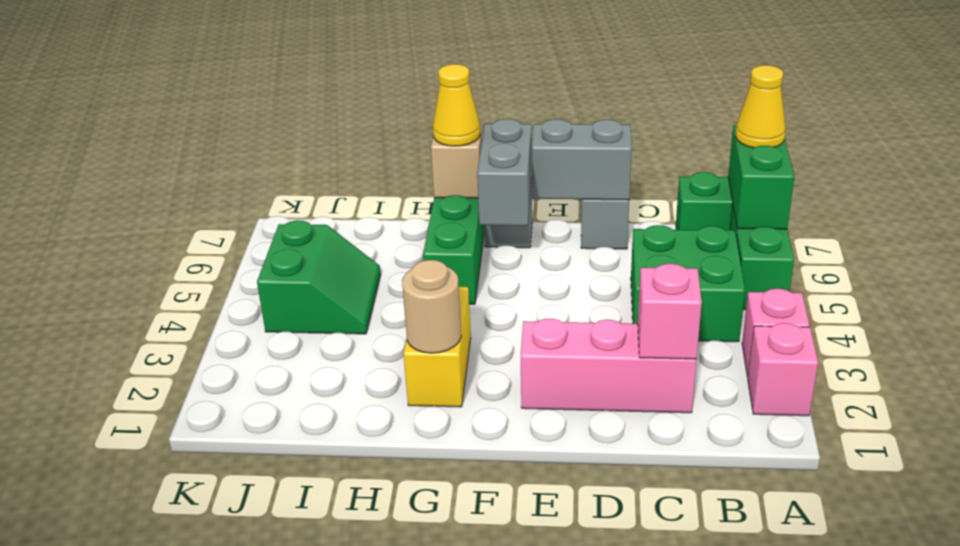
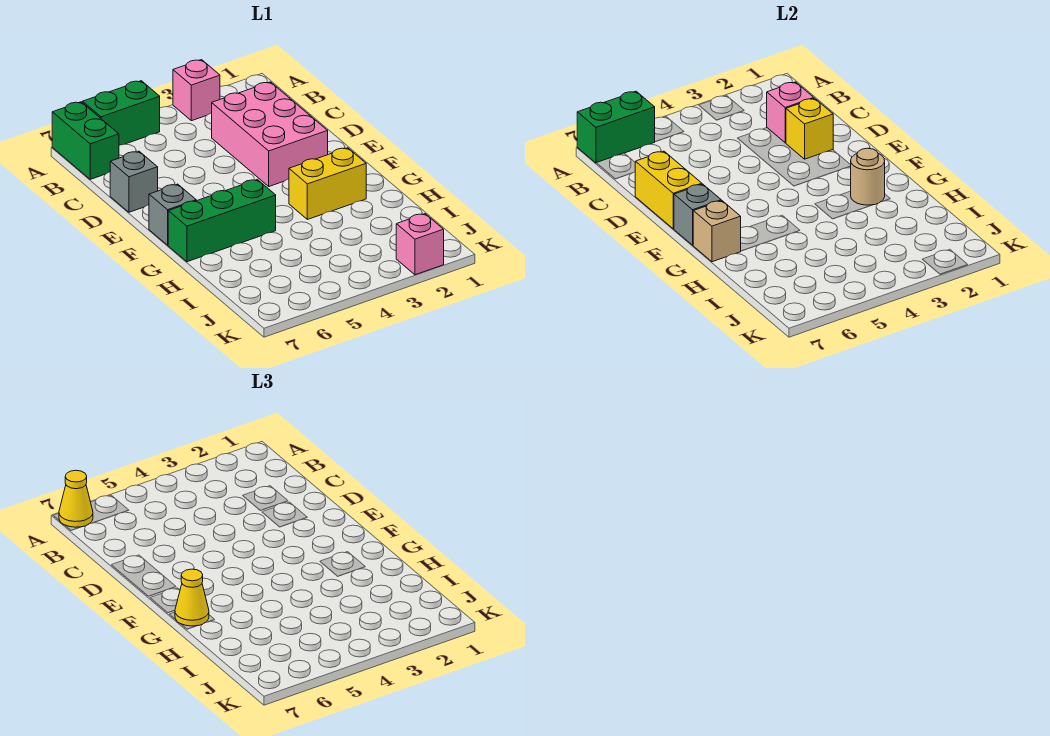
pink brick A2 level 1 -> pink brick K2 level 1
green brick B4:C5 level 1 -> none
pink brick C2:E2 level 1 -> pink brick C2:E3 level 1
none -> yellow brick D2 level 2
grey brick D7:E7 level 2 -> yellow brick D7:E7 level 2
grey brick F6:F7 level 2 -> grey brick F7 level 2
green slope I4:J5 level 1 top J -> none

